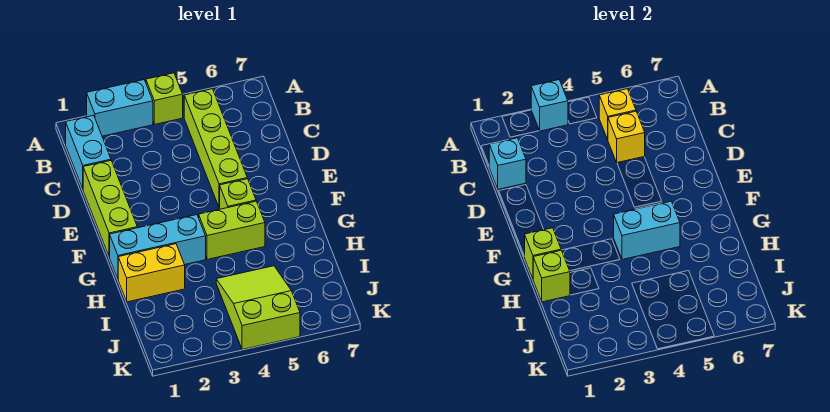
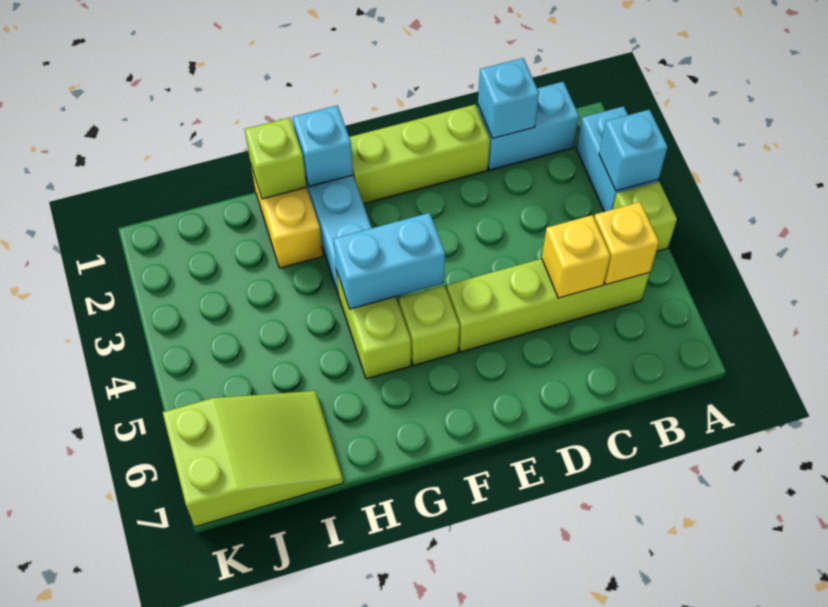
lime brick G1 level 2 -> cyan brick G1 level 2
cyan brick G4:G5 level 2 -> cyan brick F4:G4 level 2
lime slope I4:K5 level 1 top K -> lime slope I6:K7 level 1 top K

